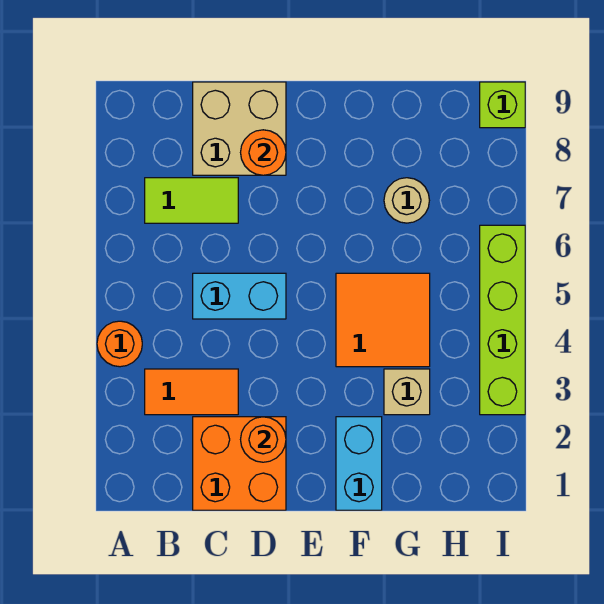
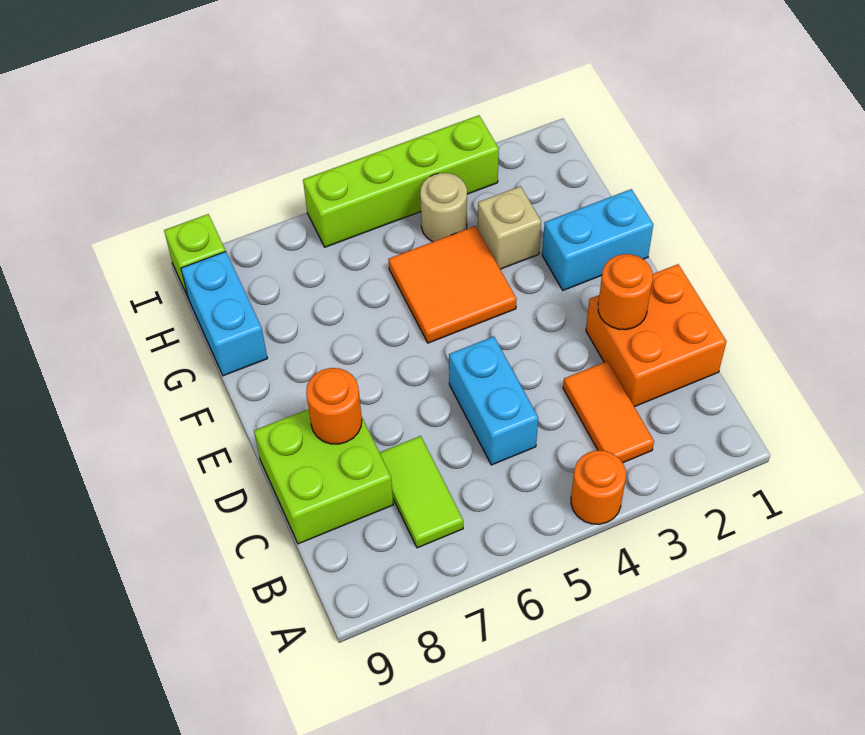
tan brick C8:D9 level 1 -> lime brick C8:D9 level 1
tan round brick G7 level 1 -> tan round brick H4 level 1
none -> cyan brick G9:H9 level 1

